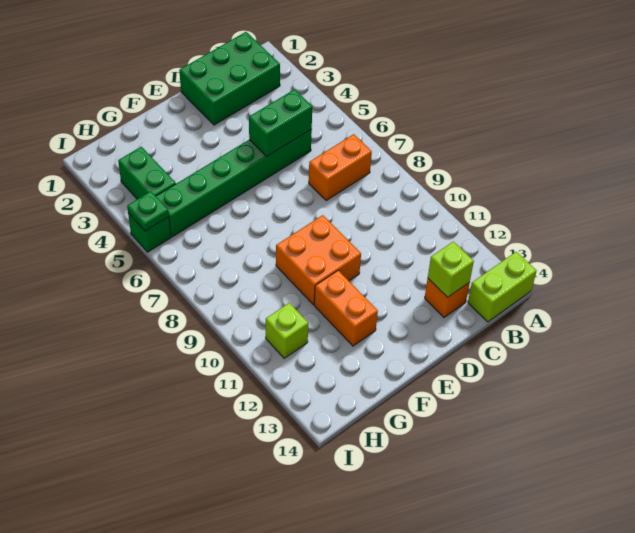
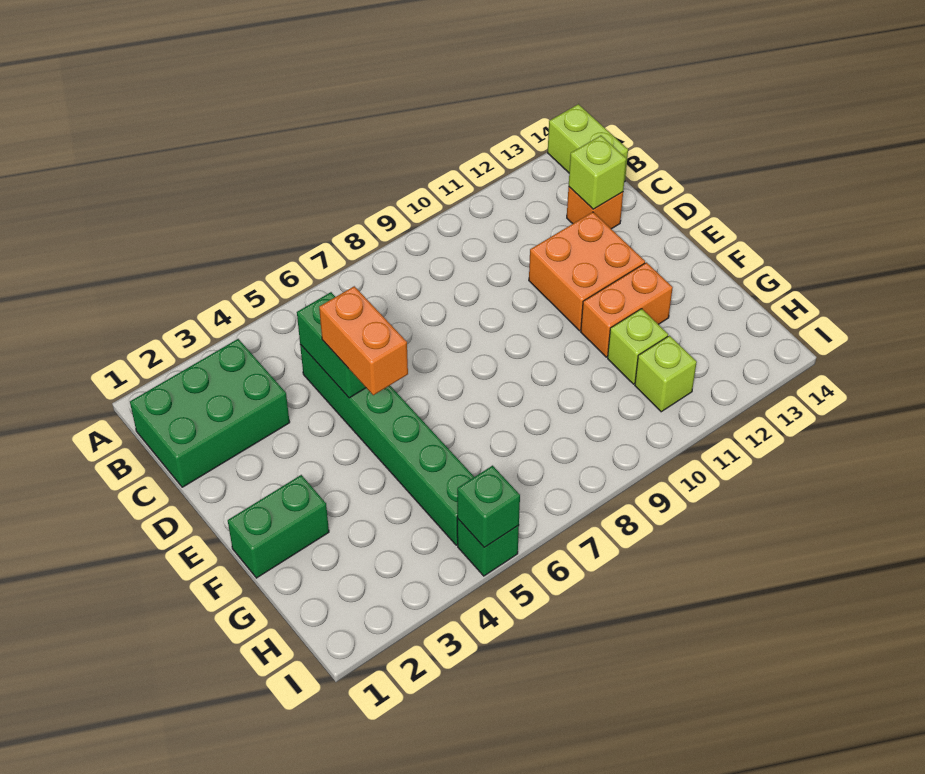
green brick B1:D2 level 1 -> green brick B1:C3 level 1
orange brick B7:C7 level 1 -> orange brick D5:E5 level 3
orange brick E9:F10 level 1 -> orange brick D11:E12 level 1
none -> lime brick G11 level 1
green brick H3:H4 level 1 -> green brick F1:F2 level 1
green plate I5 level 2 -> green brick I5 level 2

